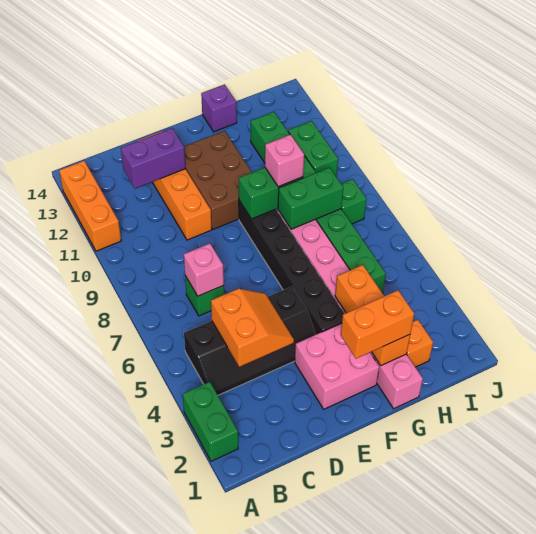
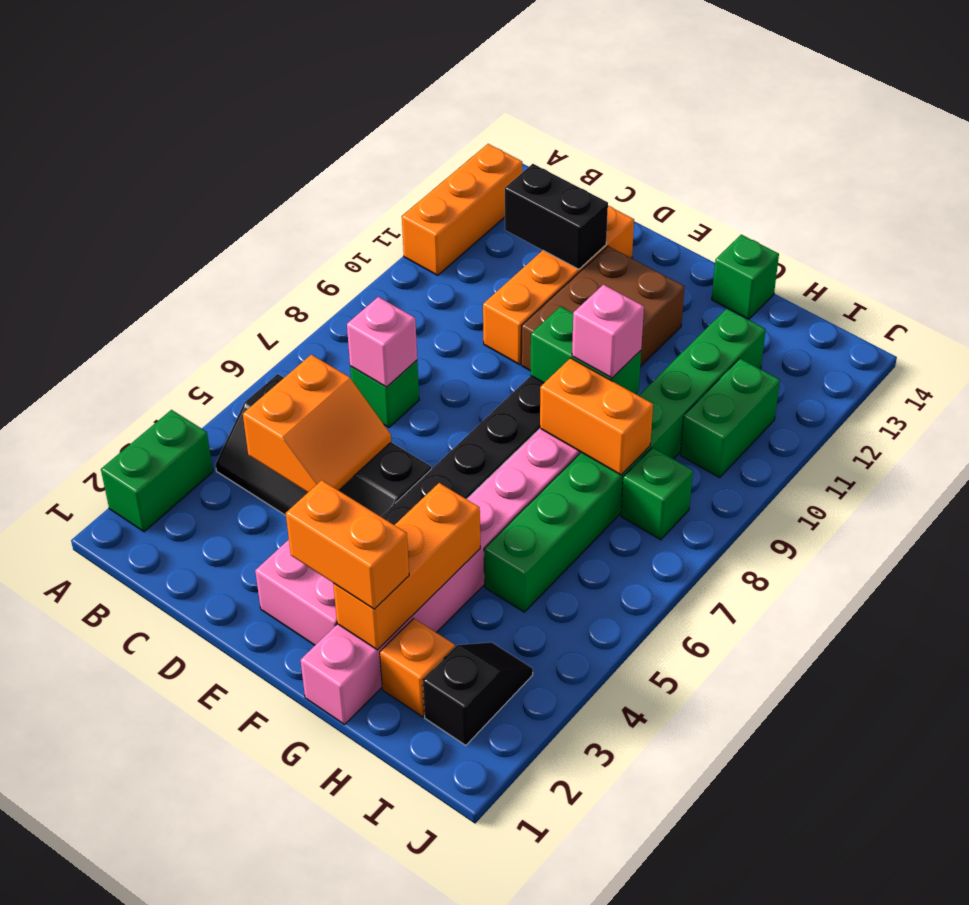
purple brick C12:D12 level 2 -> black brick C12:D12 level 2
green brick G8:H8 level 2 -> orange brick G8:H8 level 2
purple brick G14 level 1 -> green brick G14 level 1
none -> black slope I2:I3 level 1 top 2

